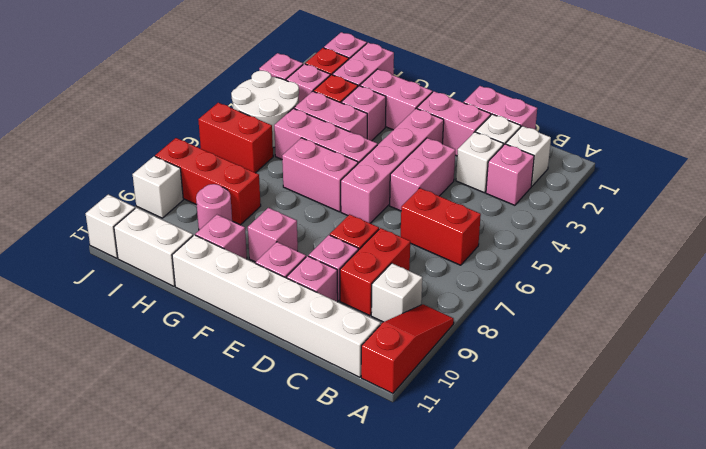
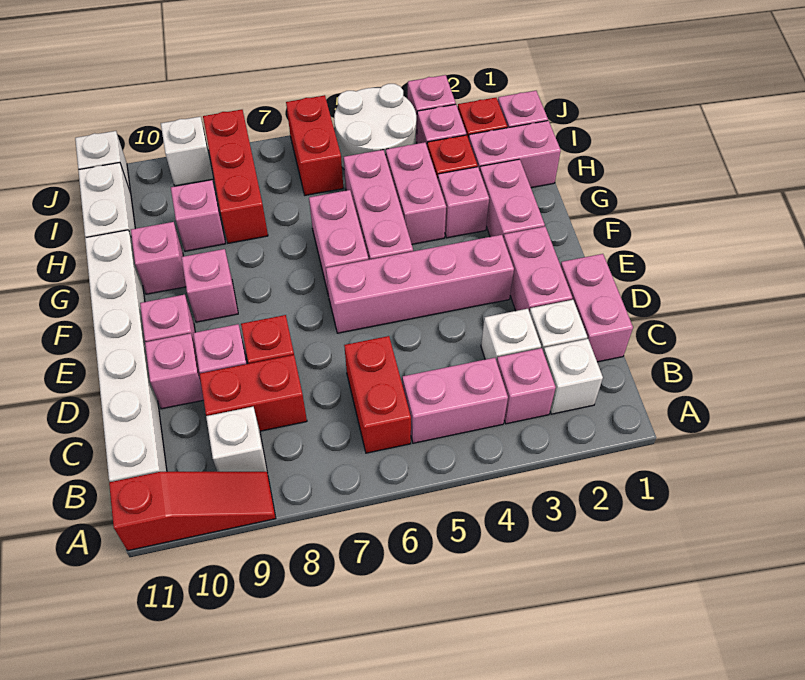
pink brick D4:D5 level 1 -> pink brick B4:B5 level 1
pink round brick H9 level 1 -> pink brick H9 level 1

